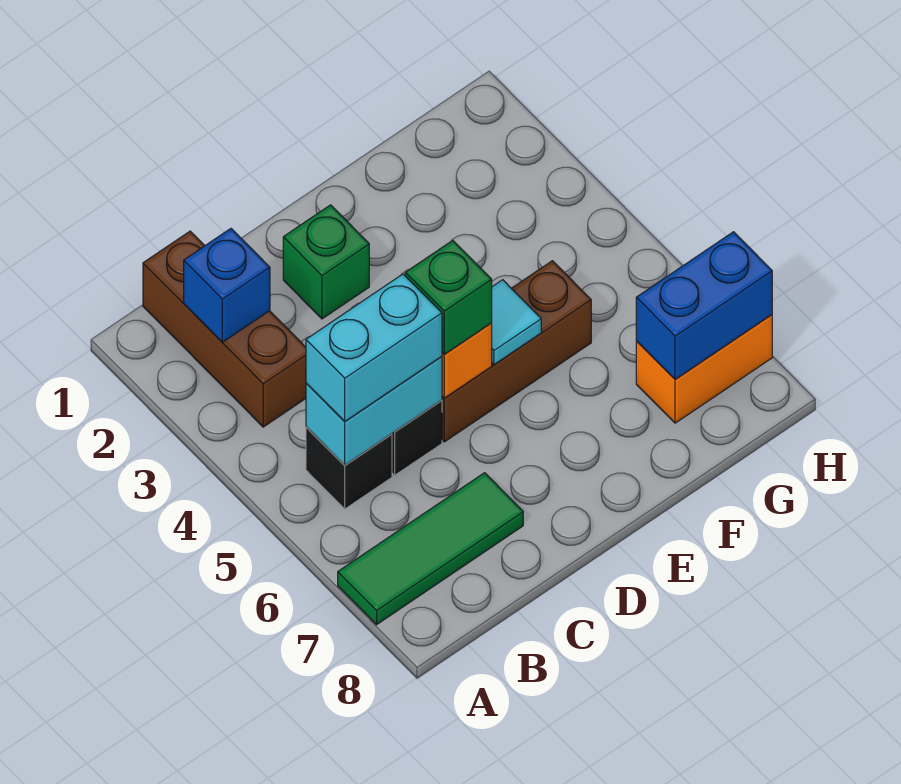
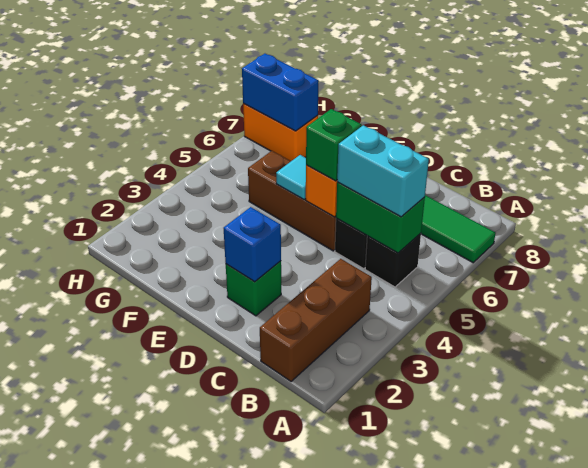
blue brick B2 level 2 -> blue brick D2 level 2
cyan brick B5:C5 level 2 -> green brick B5:C5 level 2

